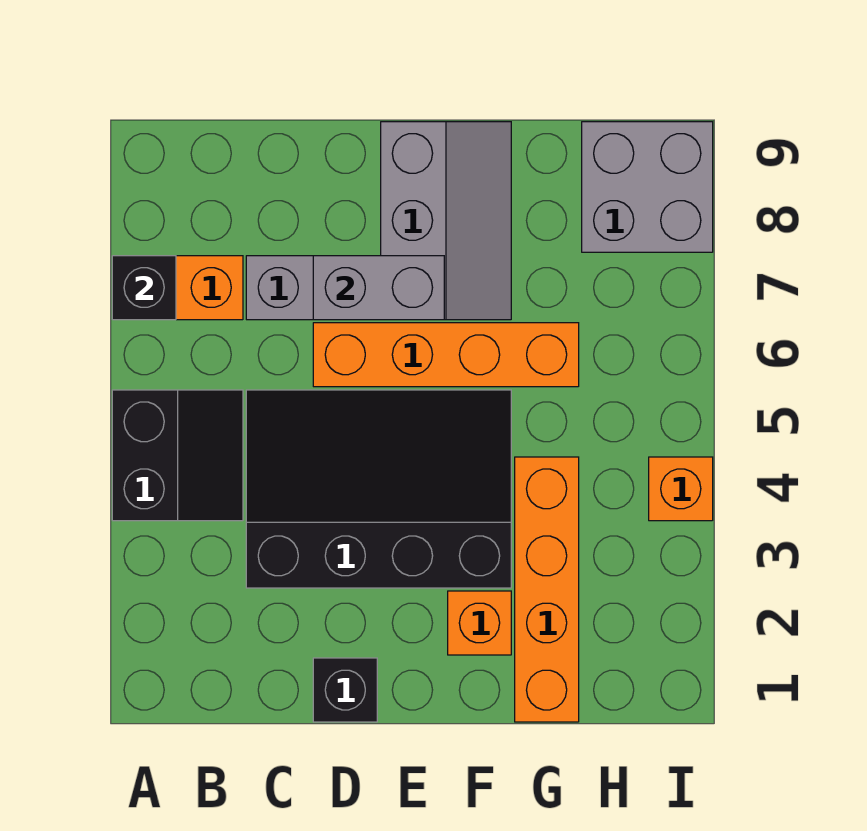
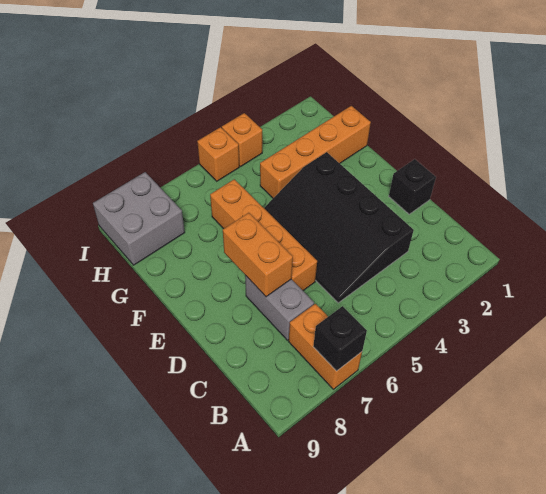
black slope A4:B5 level 1 top A -> none
grey brick D7:E7 level 2 -> orange brick D7:E7 level 2
grey slope E7:F9 level 1 top E -> none
orange brick F2 level 1 -> orange brick I5 level 1

